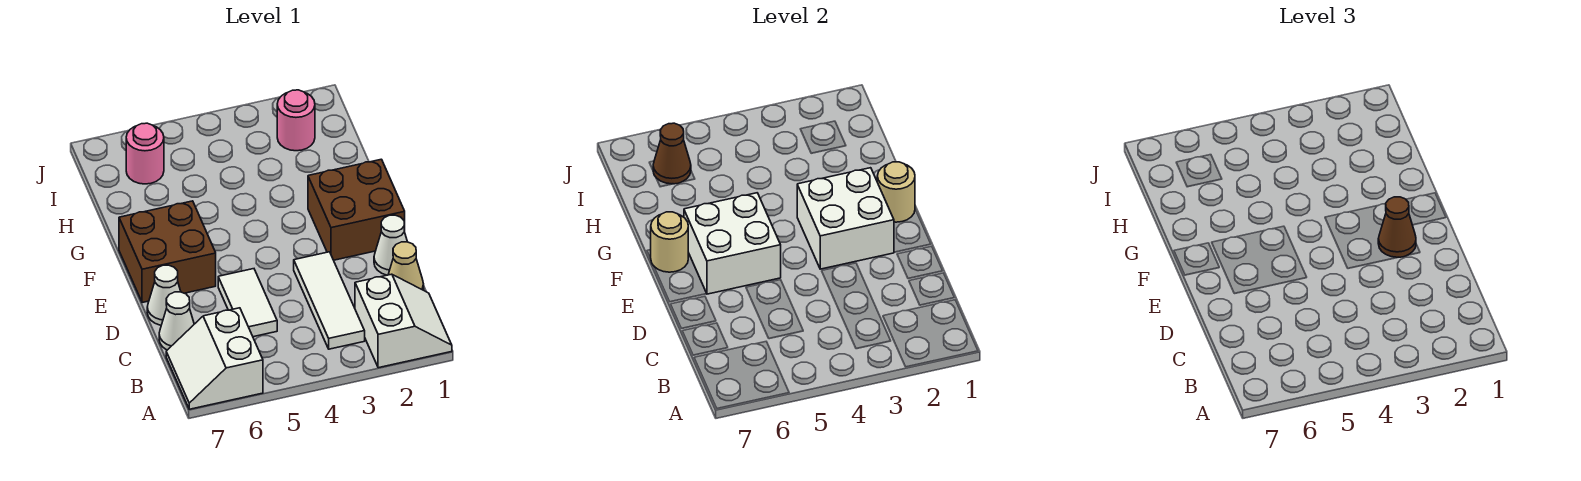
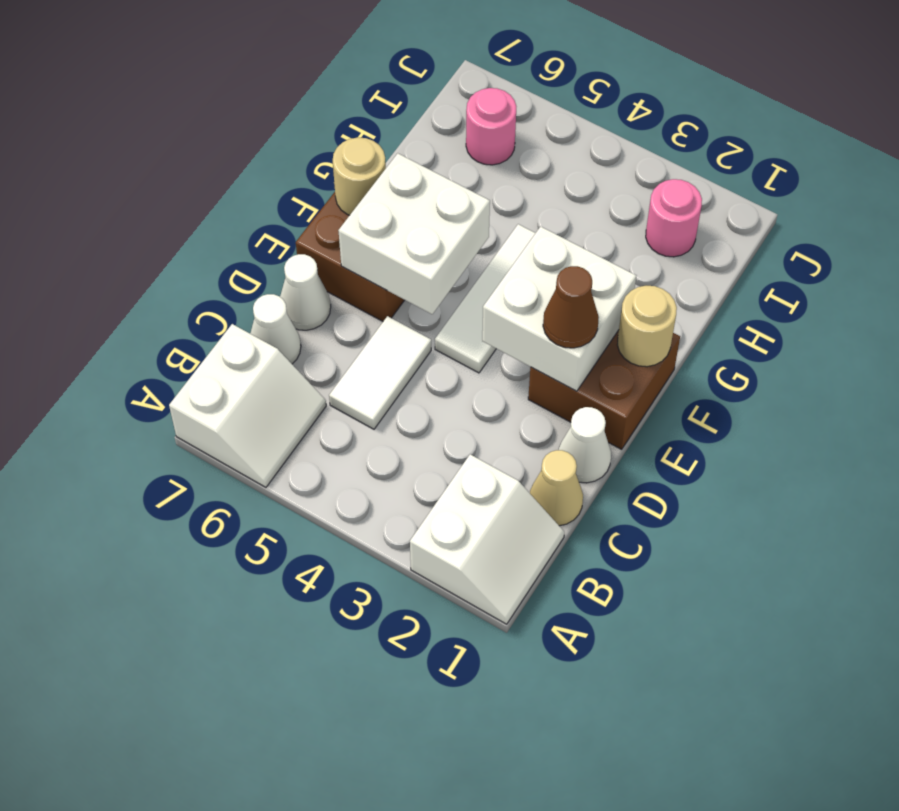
white slope A6:B7 level 1 top 6 -> white slope A6:B7 level 1 top 7
white tile B3:D3 level 1 -> white tile E4:G4 level 1
brown cone I6 level 2 -> none

